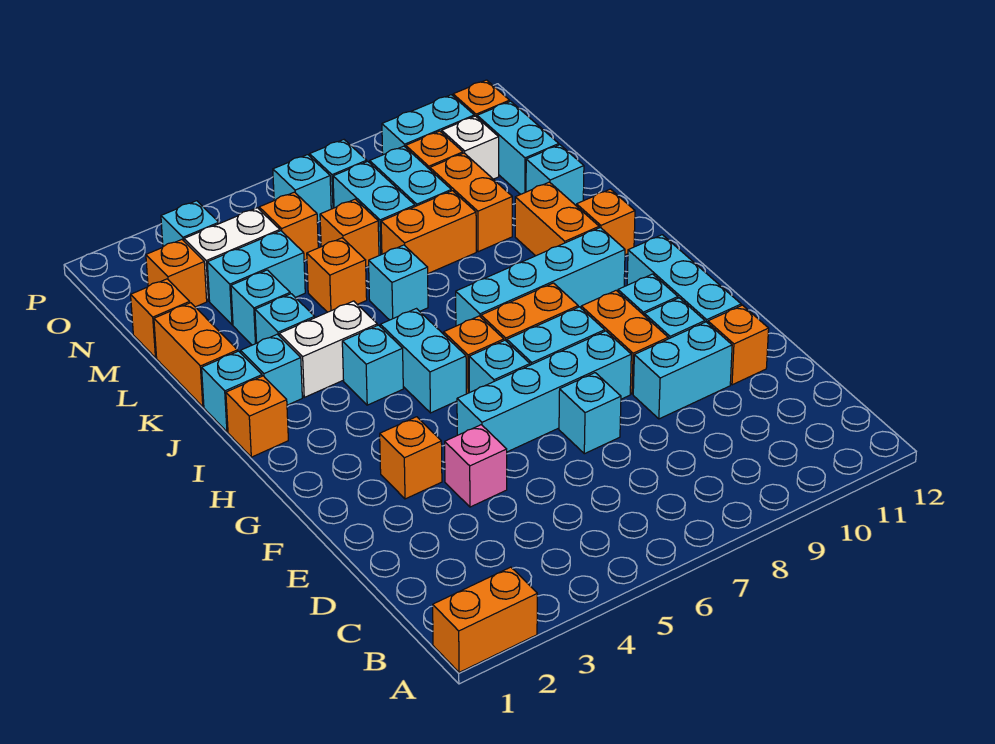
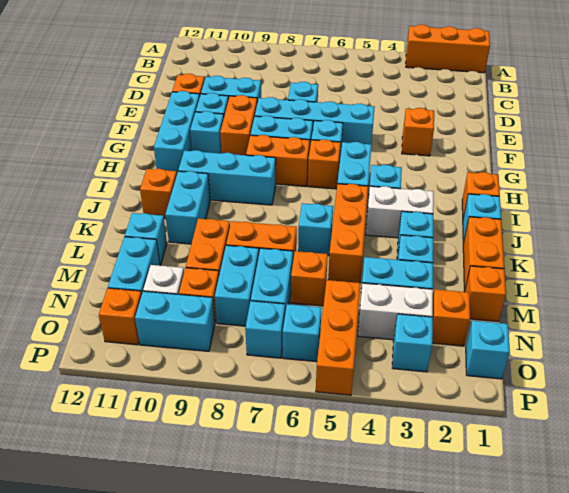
orange brick A1:A2 level 1 -> orange brick A1:A3 level 1
pink brick E4 level 1 -> none
cyan brick I7:I10 level 1 -> cyan brick I8:I10 level 1
cyan brick J2 level 1 -> cyan brick O1 level 1
orange brick J10:K10 level 1 -> cyan brick J10:K10 level 1
orange brick L5 level 1 -> orange brick J5:L5 level 1
orange brick N5 level 1 -> orange brick N5:P5 level 1

